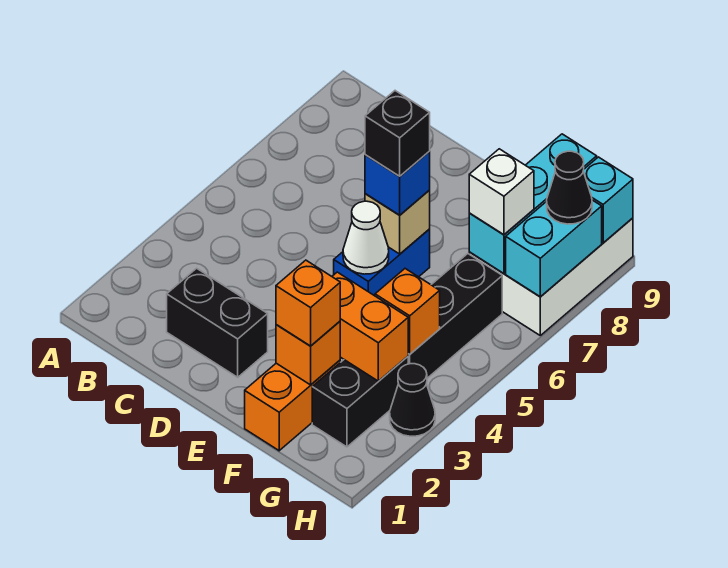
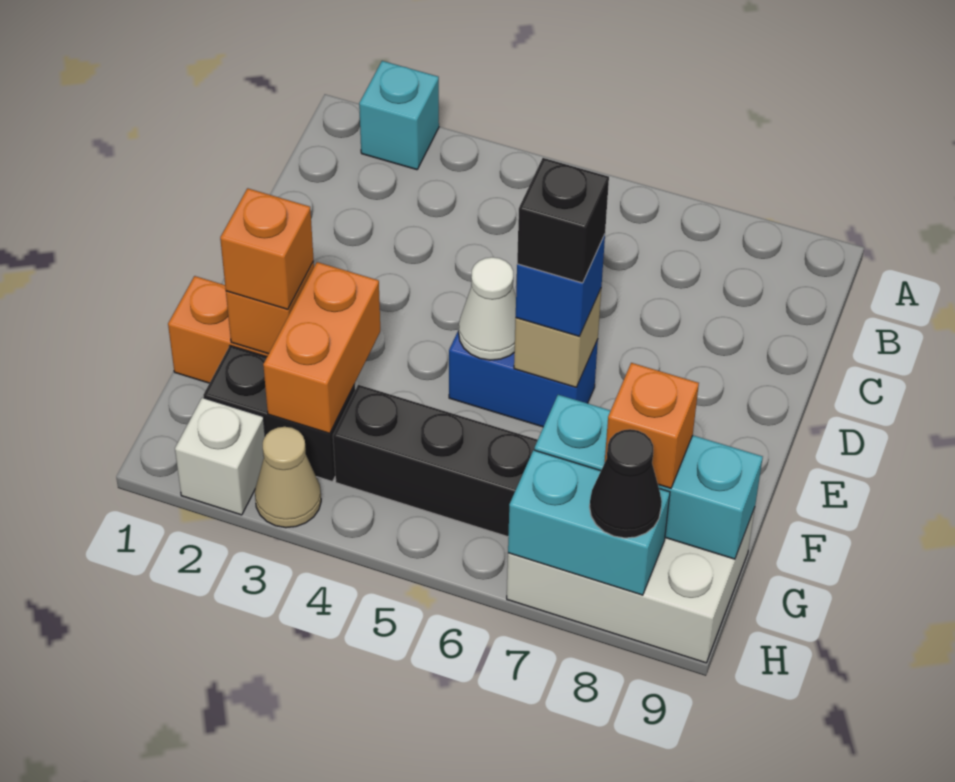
black brick C2:D2 level 1 -> none
orange brick G4 level 2 -> orange brick G8 level 3
white brick G7 level 3 -> white brick H2 level 1
black cone H3 level 1 -> tan cone H3 level 1
cyan brick H9 level 2 -> cyan brick A2 level 1

